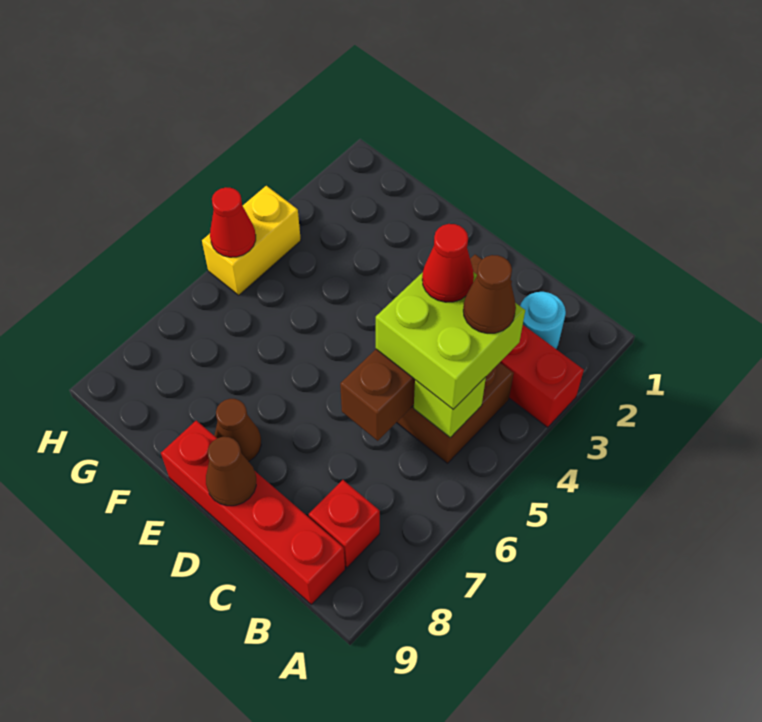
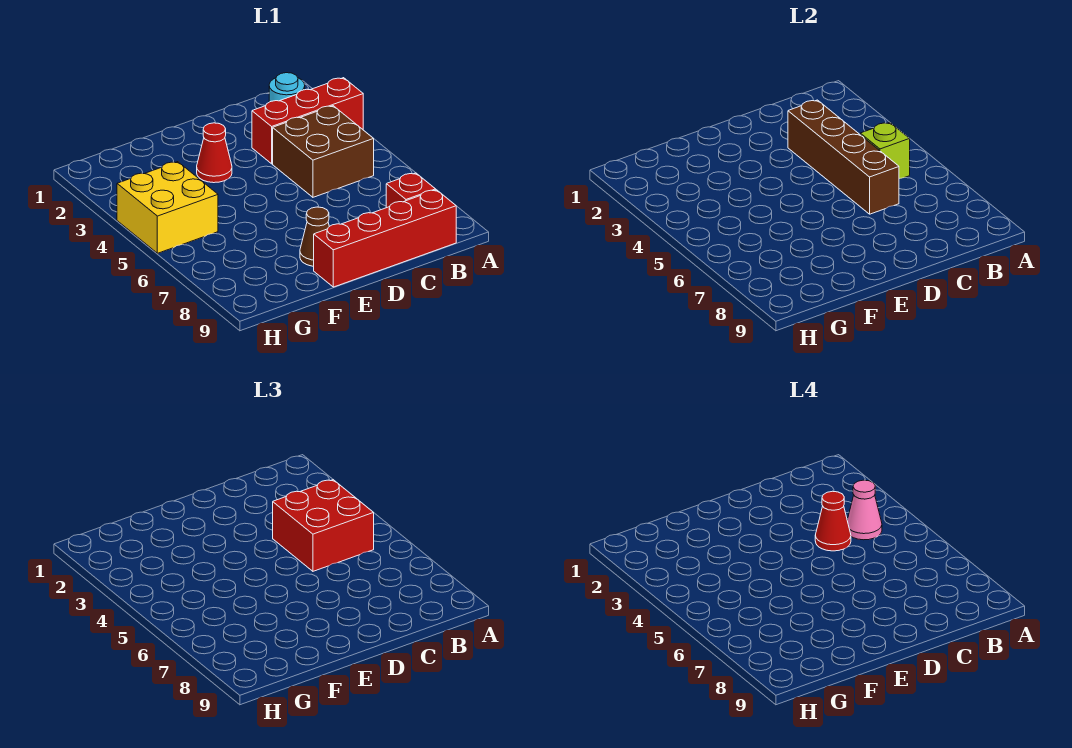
lime brick B4:C5 level 3 -> red brick B4:C5 level 3
brown cone B4 level 4 -> pink cone B4 level 4
brown cone D9 level 2 -> none
yellow brick H4:H5 level 1 -> yellow brick G4:H5 level 1
red cone H5 level 2 -> red cone E3 level 1

